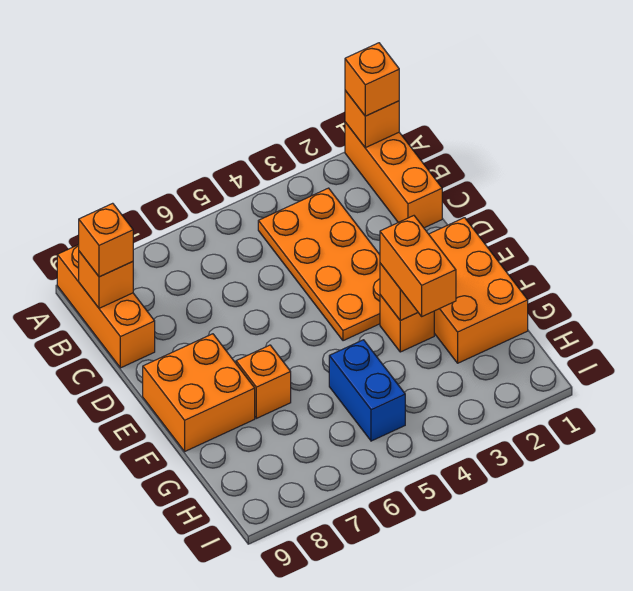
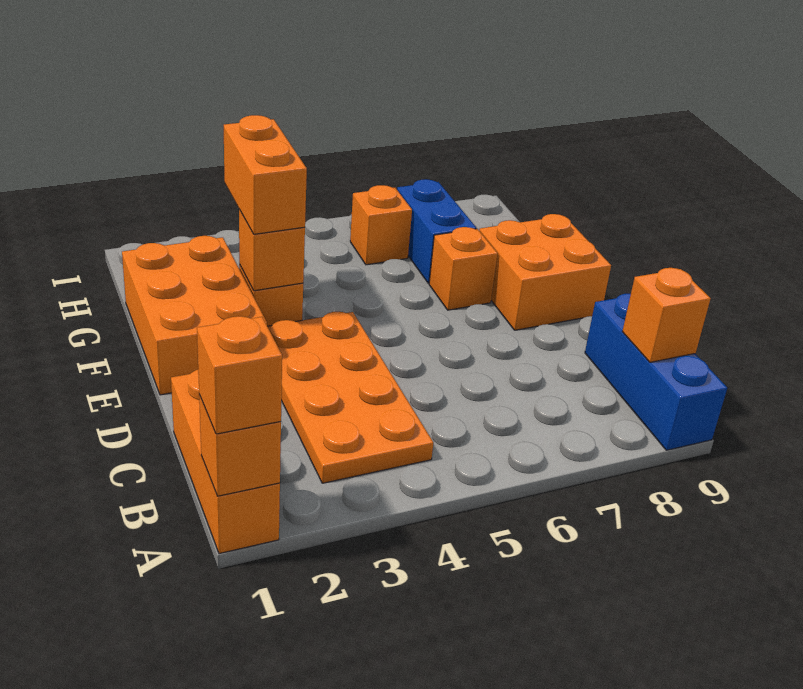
orange brick A9:C9 level 1 -> blue brick A9:C9 level 1
orange brick B9 level 3 -> orange brick H6 level 1
blue brick G5:H5 level 1 -> blue brick G7:H7 level 1

